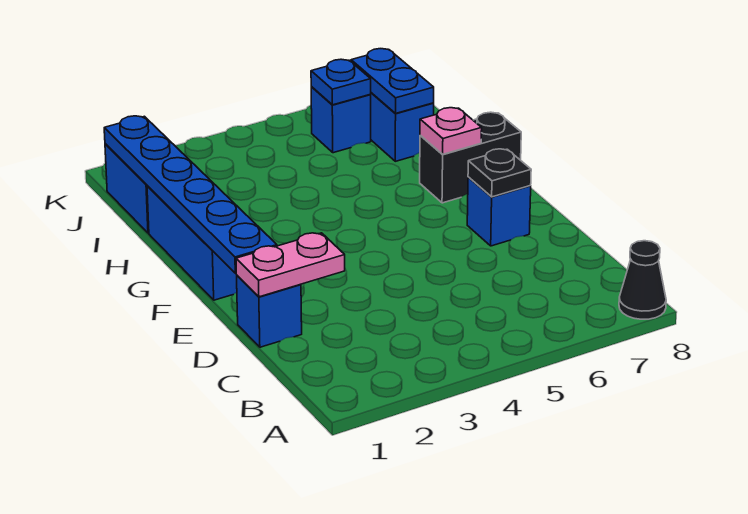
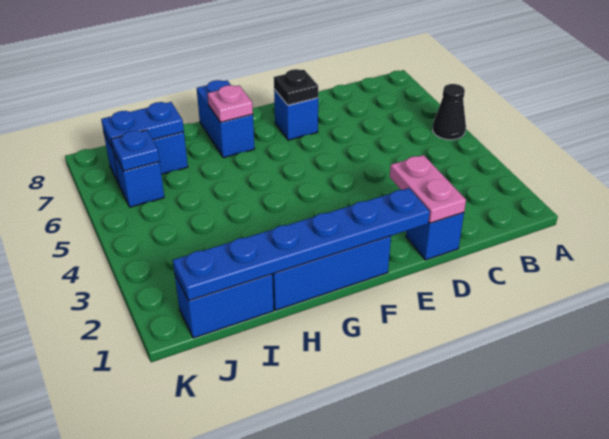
black cone A8 level 1 -> black cone A5 level 1
black brick G7:G8 level 1 -> blue brick G7:G8 level 1

